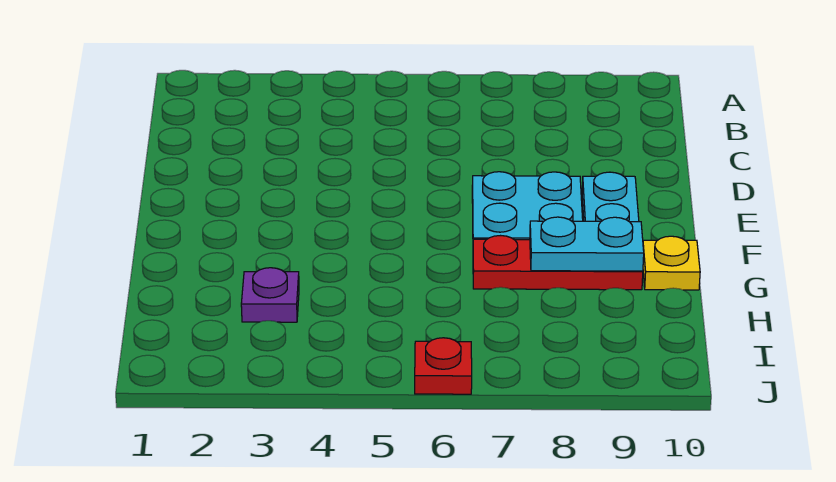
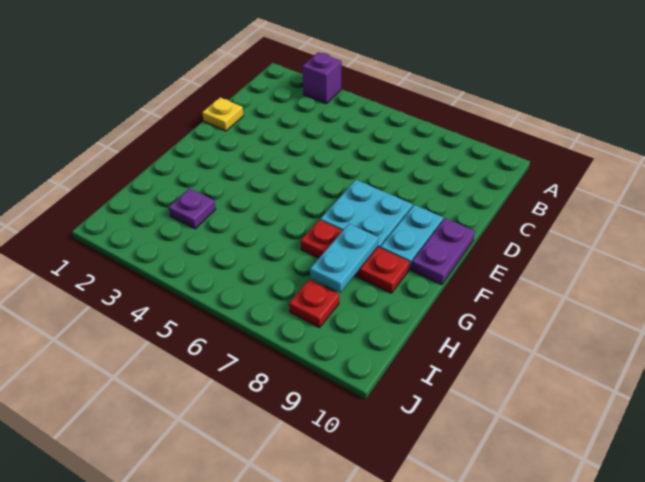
none -> purple brick A3 level 1
none -> purple plate E10:F10 level 1
cyan plate G8:G9 level 2 -> cyan plate G8:H8 level 2
yellow plate G10 level 1 -> yellow plate D1 level 1
red plate J6 level 1 -> red plate I8 level 1

